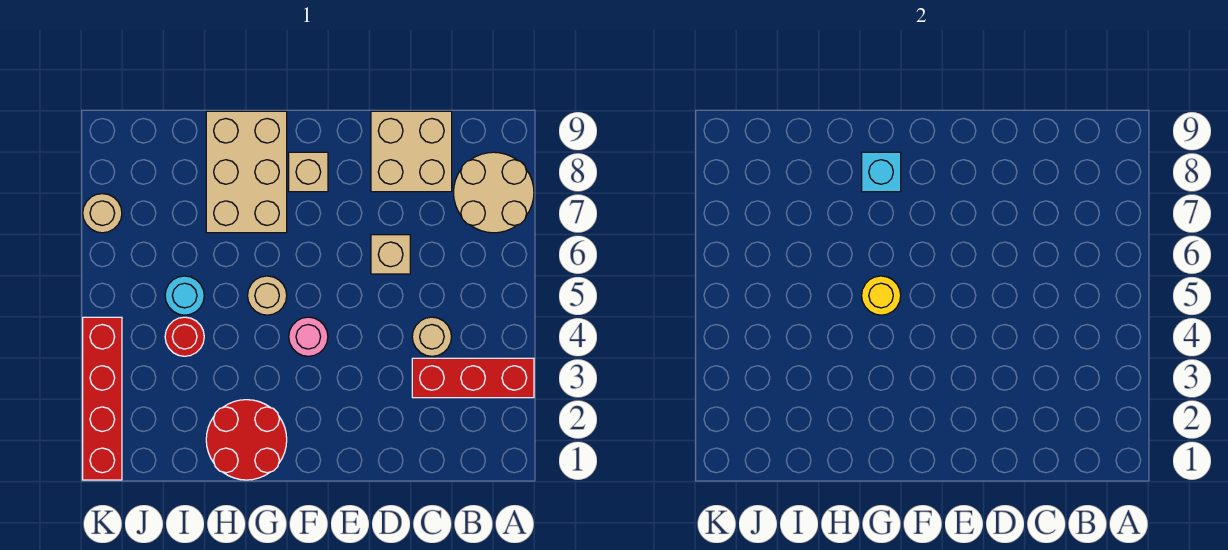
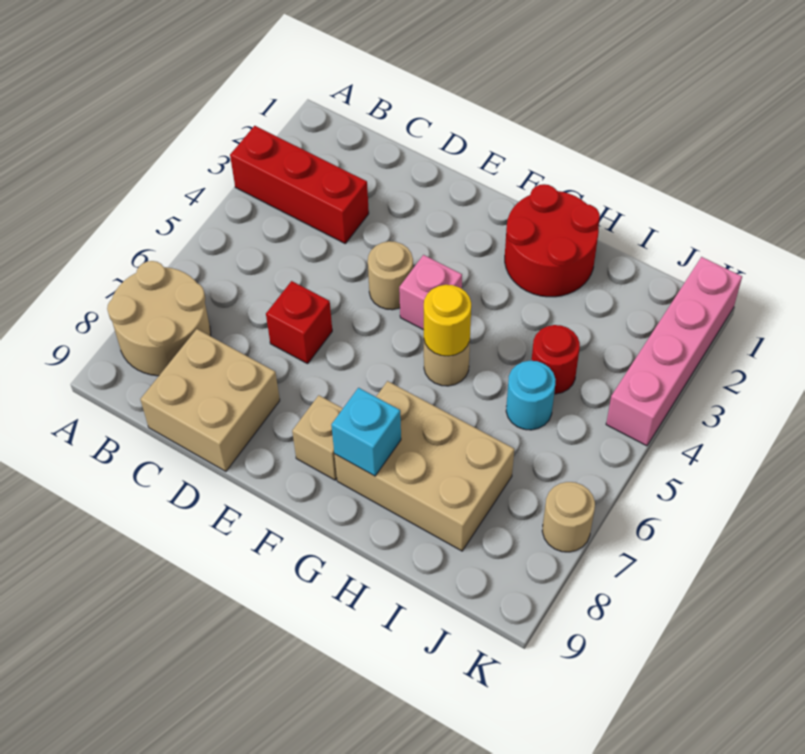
tan round brick C4 level 1 -> tan round brick E4 level 1
tan brick D6 level 1 -> red brick D6 level 1
pink round brick F4 level 1 -> pink brick F4 level 1
tan brick G7:H9 level 1 -> tan brick G7:I8 level 1
red brick K1:K4 level 1 -> pink brick K1:K4 level 1

